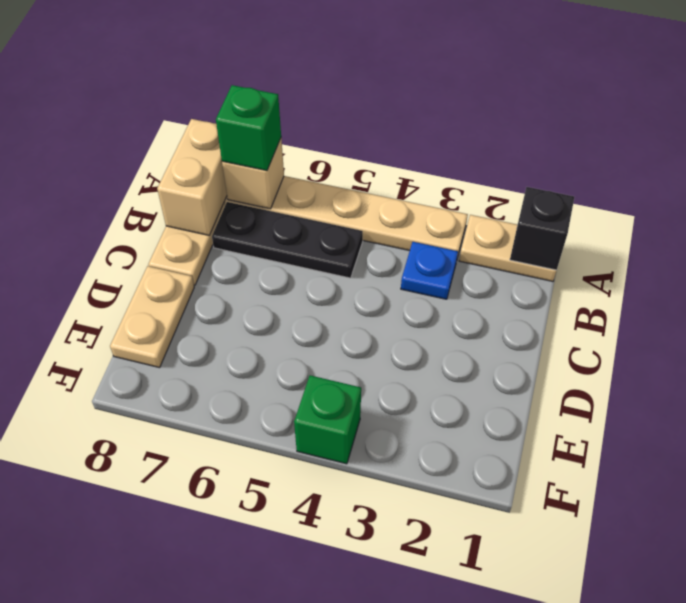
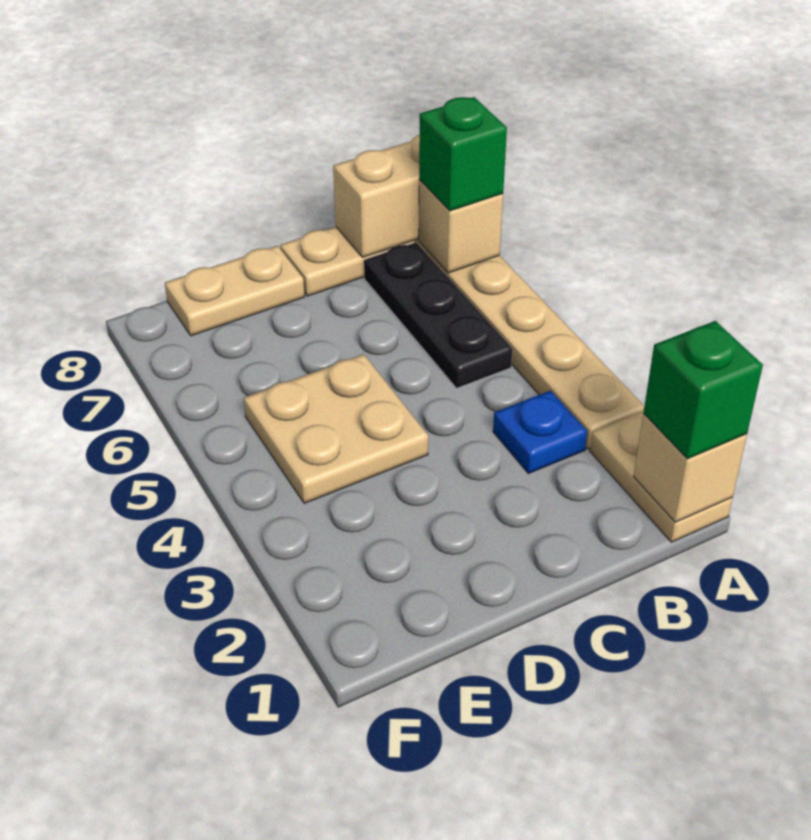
black brick A1 level 2 -> tan brick A1 level 2
none -> tan plate D4:E5 level 1
green brick F4 level 1 -> green brick A1 level 3

